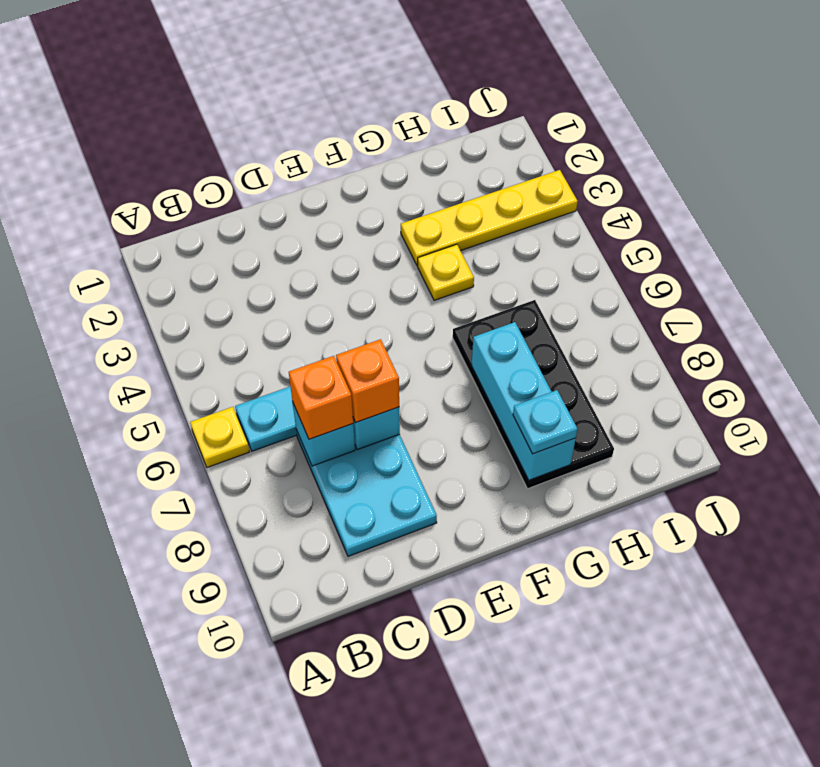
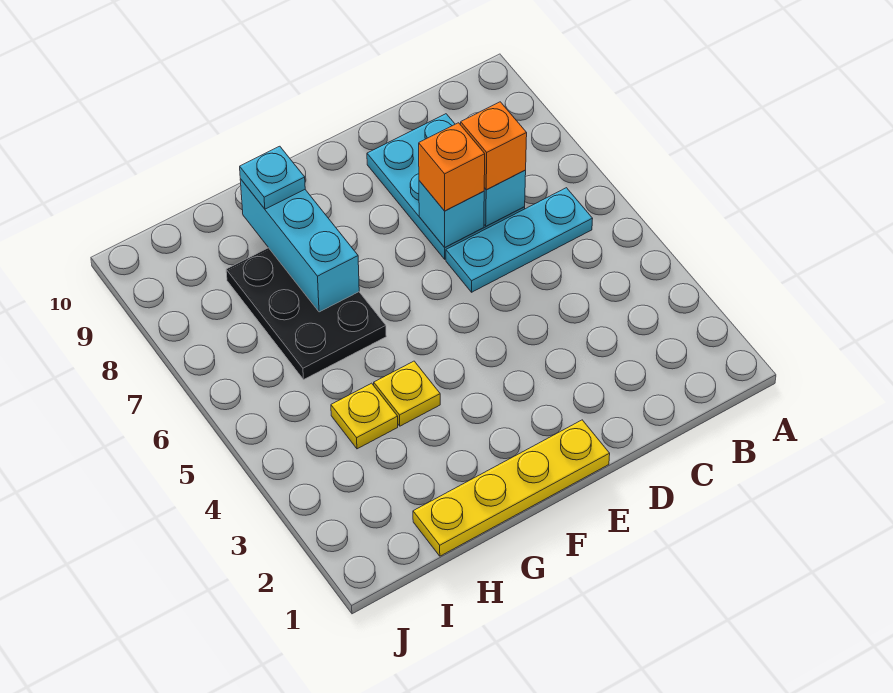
yellow plate A6 level 1 -> yellow plate H4 level 1
yellow plate G3:J3 level 1 -> yellow plate E1:H1 level 1
black plate G6:H9 level 1 -> black plate G6:H8 level 1

